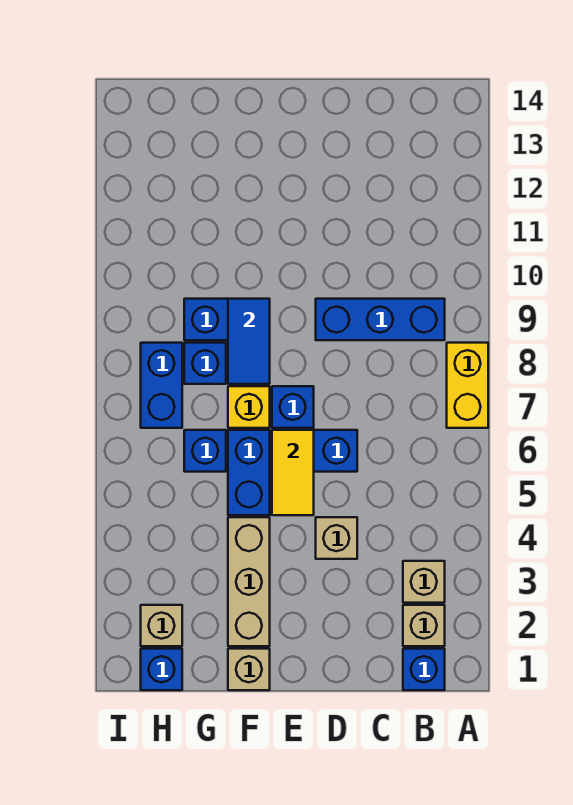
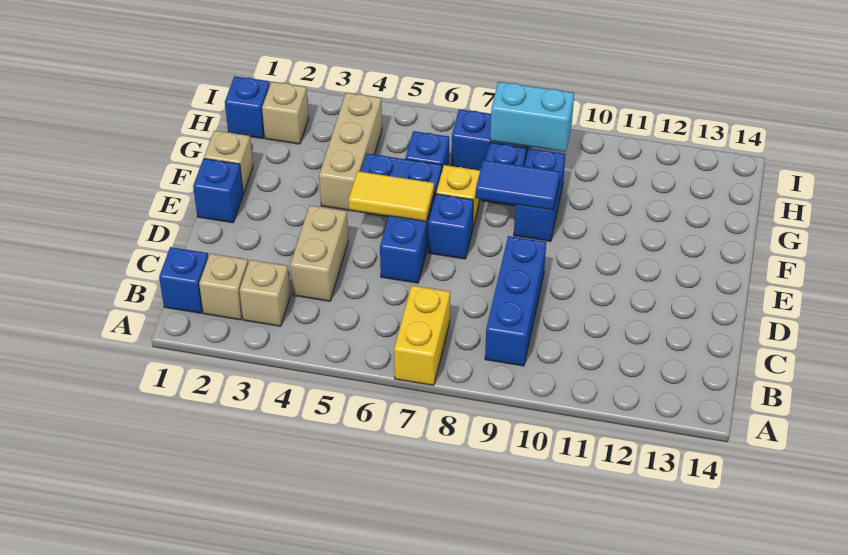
yellow brick A7:A8 level 1 -> yellow brick A7:B7 level 1
tan brick D4 level 1 -> tan brick C4:D4 level 1
none -> blue brick E1 level 1
tan brick F2:F4 level 1 -> tan brick F4:H4 level 1
none -> cyan brick H8:H9 level 2

